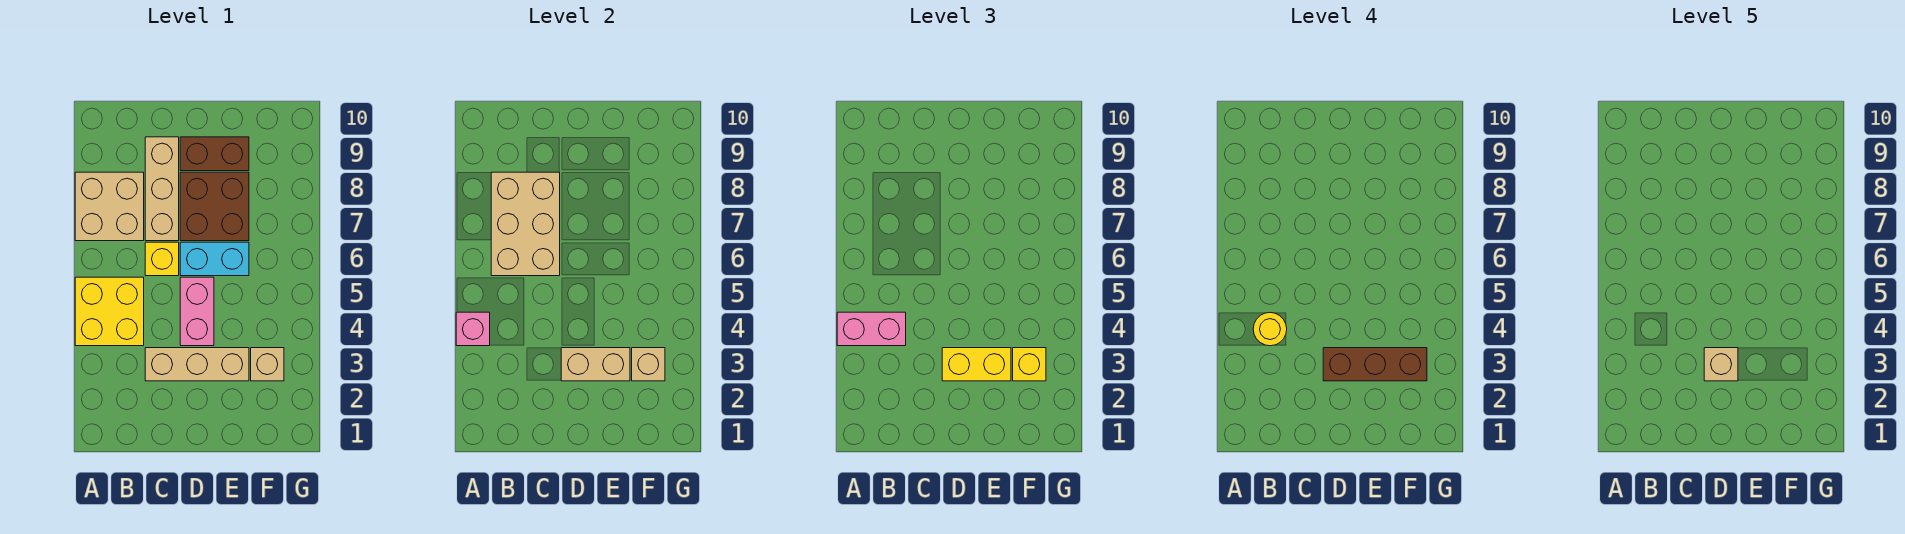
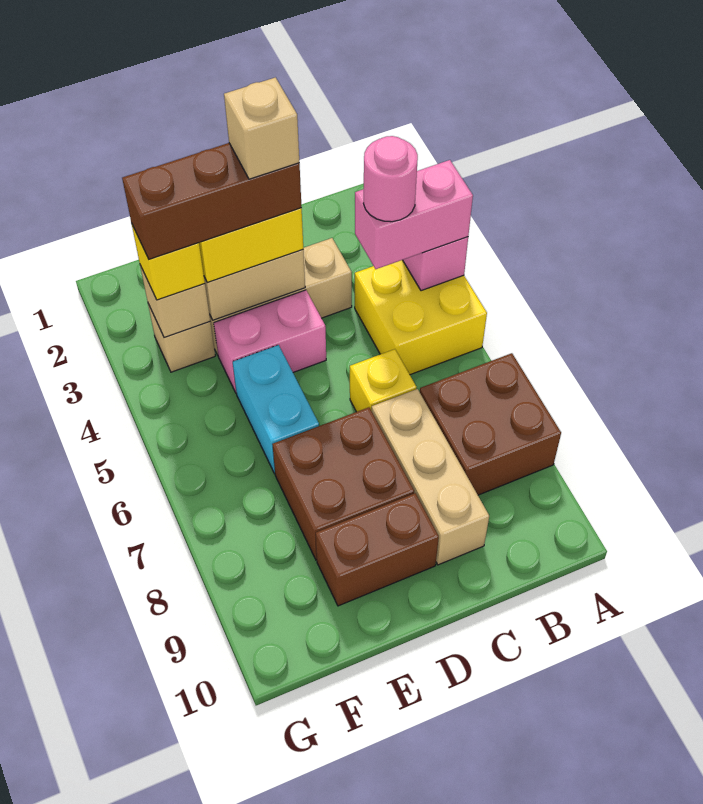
tan brick A7:B8 level 1 -> brown brick A7:B8 level 1
yellow round brick B4 level 4 -> pink round brick B4 level 4
tan brick B6:C8 level 2 -> none
pink brick D4:D5 level 1 -> pink brick D4:E4 level 1
cyan brick D6:E6 level 1 -> cyan brick E5:E6 level 1

